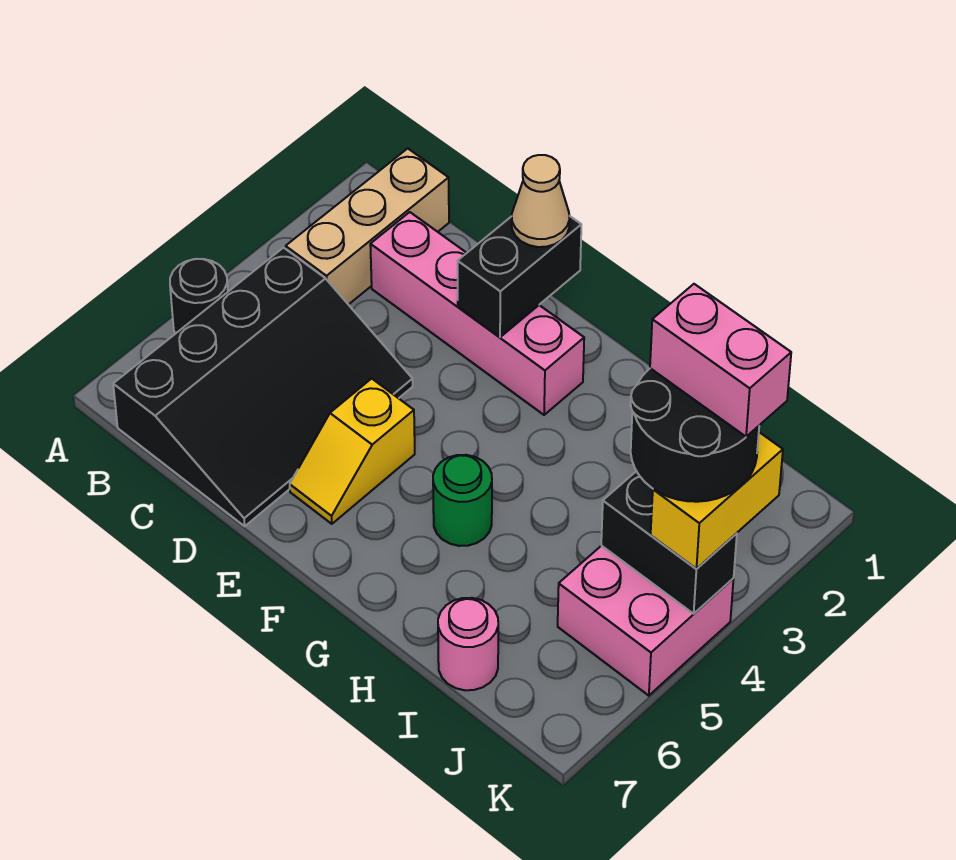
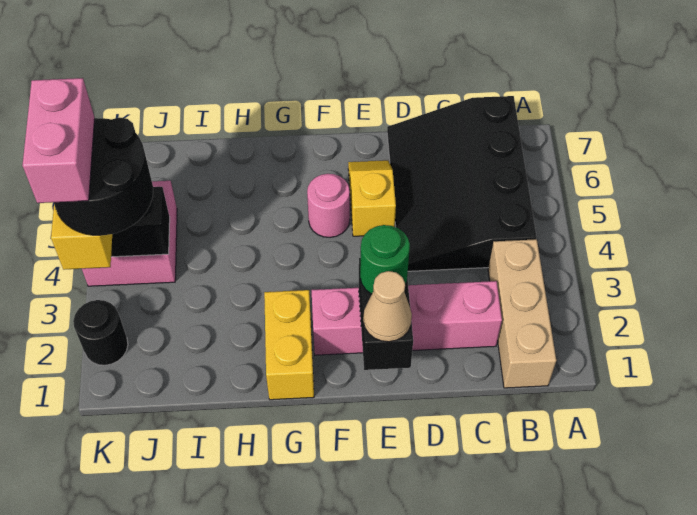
black round brick A5 level 1 -> black round brick K2 level 1
none -> yellow brick G1:G2 level 1
green round brick G5 level 1 -> green round brick E2 level 3
pink round brick I7 level 1 -> pink round brick F5 level 1
pink brick J3:K3 level 5 -> pink brick K3:K4 level 5

